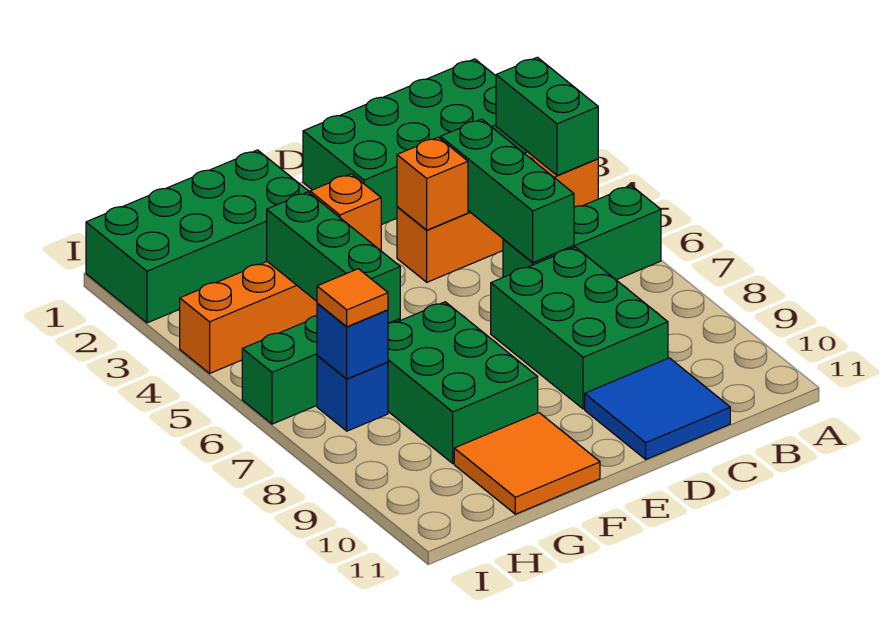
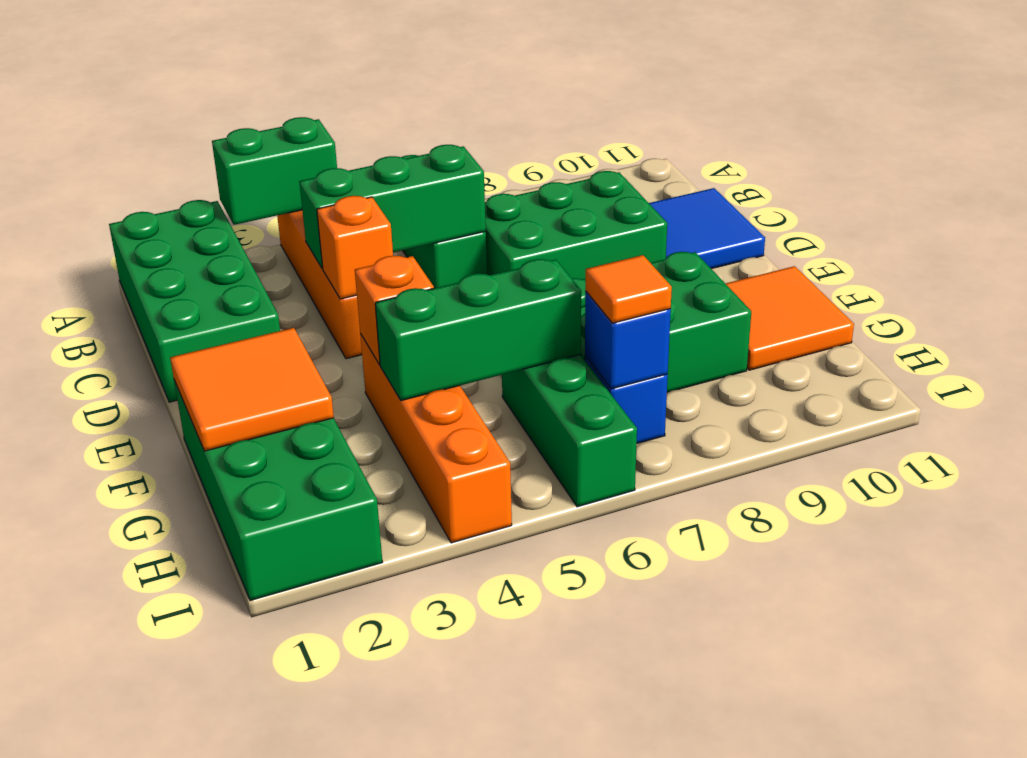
none -> orange tile F1:G2 level 2

